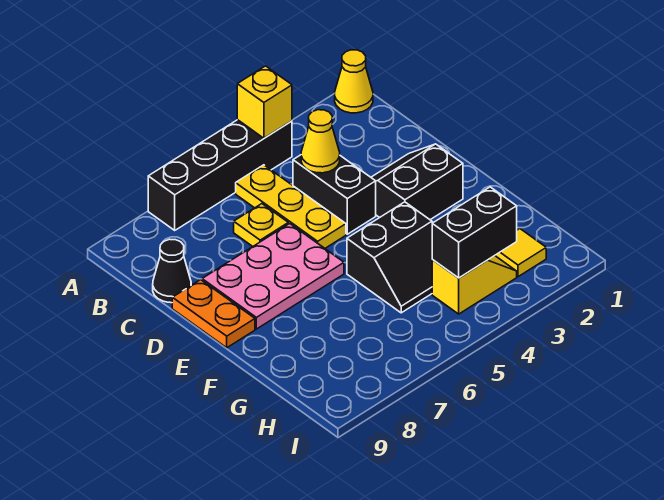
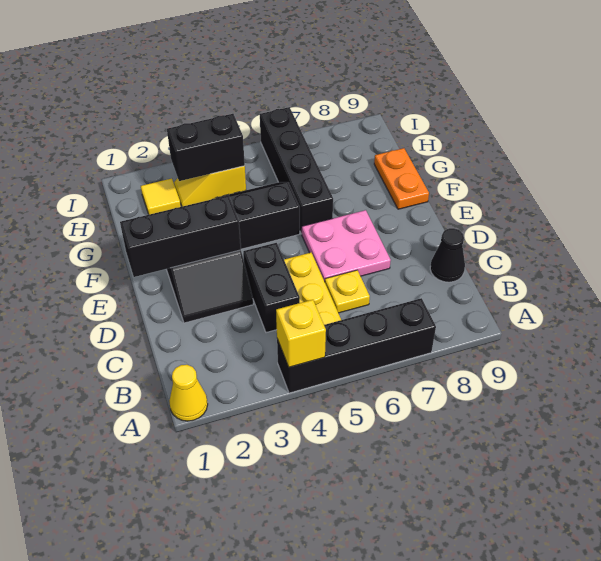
yellow cone C4 level 2 -> none
pink plate D6:E8 level 1 -> pink plate D6:E7 level 1
orange plate D9:E9 level 1 -> orange plate F9:G9 level 1
none -> black brick E1:E3 level 2
none -> black brick F6:I6 level 1

